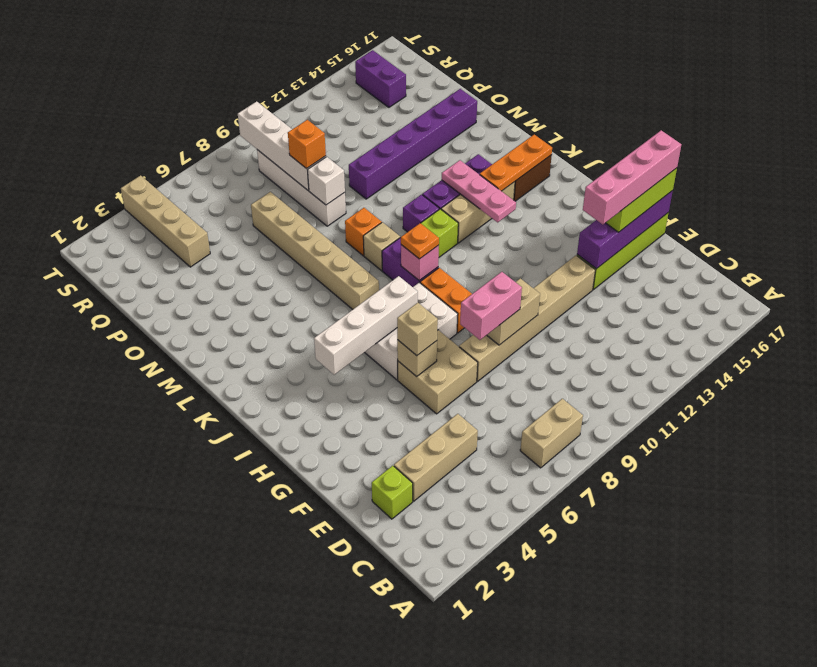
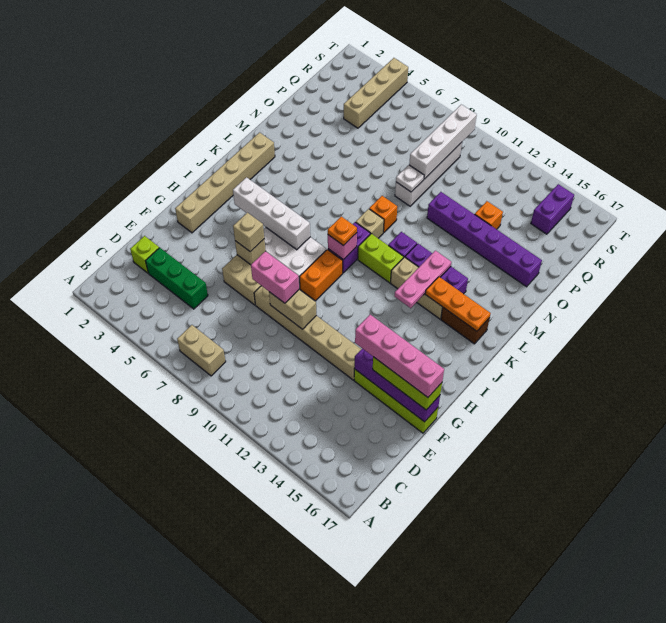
tan brick D3:D5 level 1 -> green brick D3:D5 level 1
tan brick K7:P7 level 1 -> tan brick G2:L2 level 1
white brick O9 level 2 -> white plate O9 level 2
orange brick P9 level 3 -> orange brick P13 level 1

